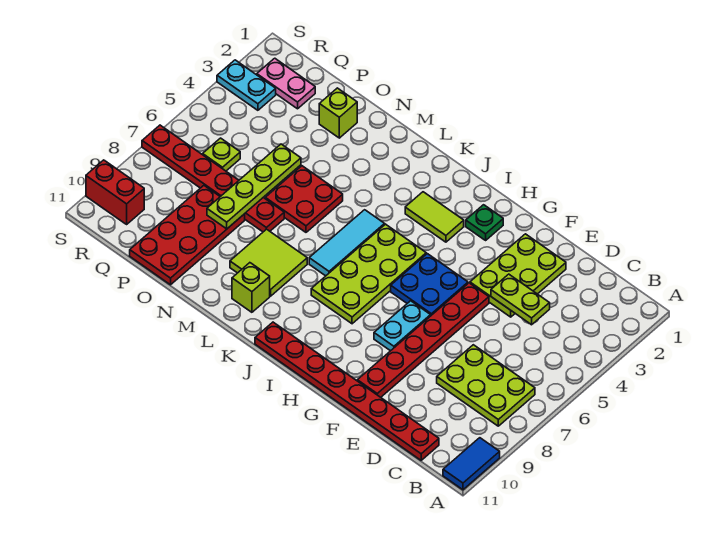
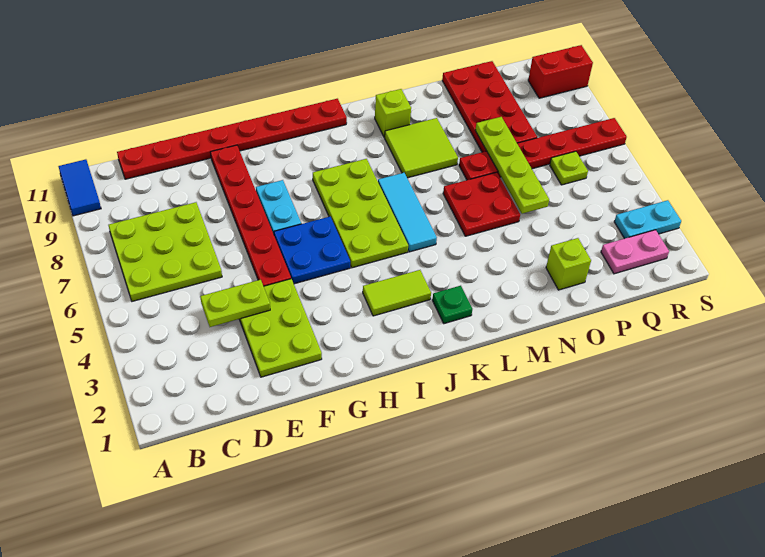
lime plate B7:D8 level 1 -> lime plate B6:D8 level 1
green plate H2 level 1 -> green plate K2 level 1

